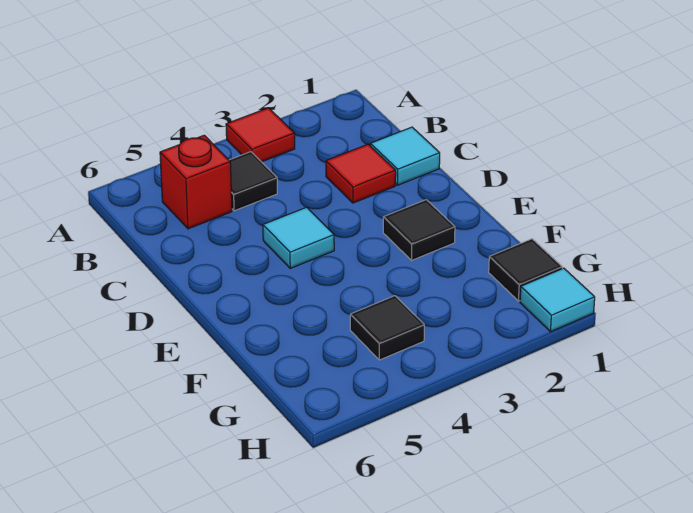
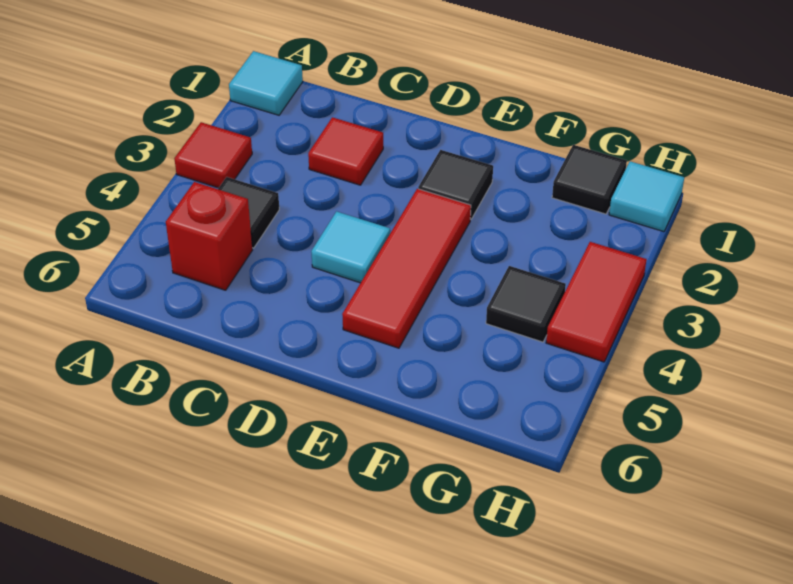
cyan tile C1 level 1 -> cyan tile A1 level 1
none -> red tile E3:E5 level 1
none -> red tile H3:H4 level 1

